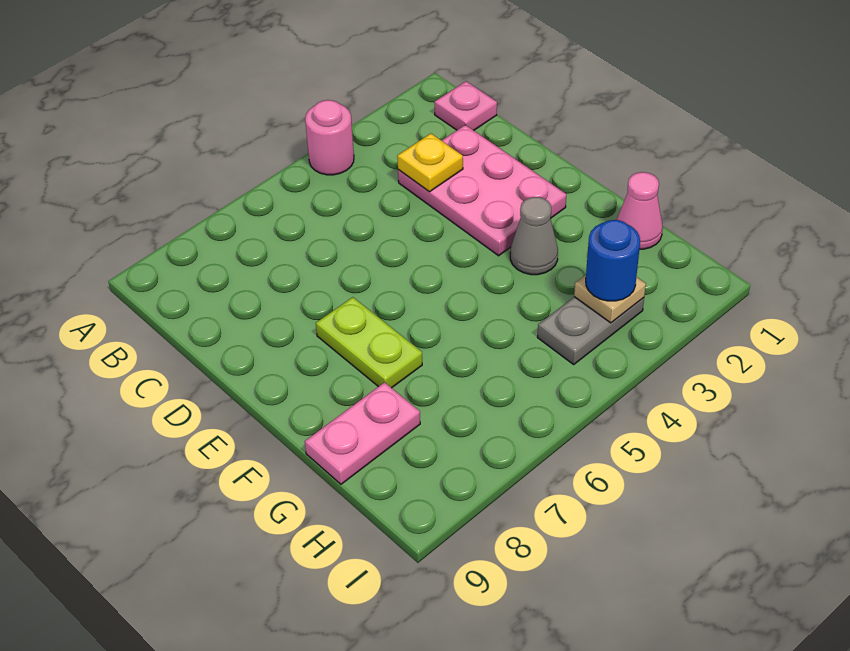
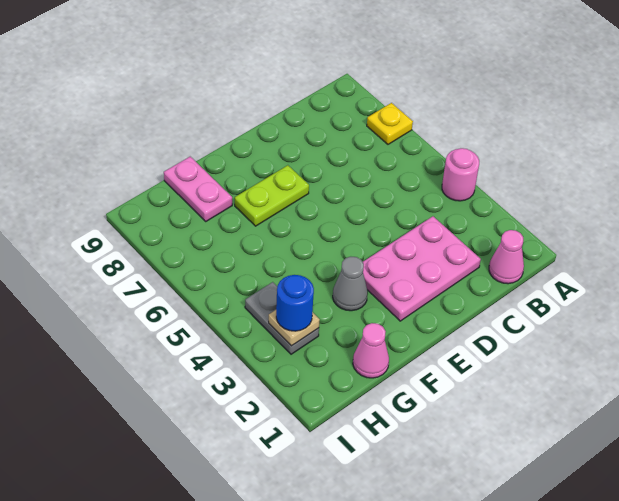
pink plate B1 level 1 -> pink cone B1 level 1
yellow plate C3 level 2 -> yellow plate A7 level 1

